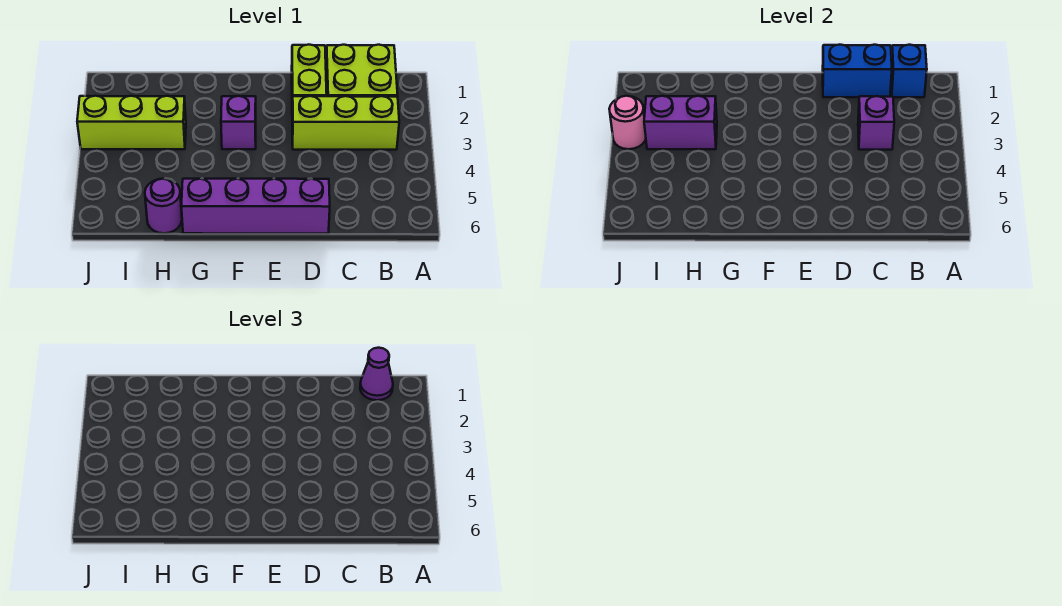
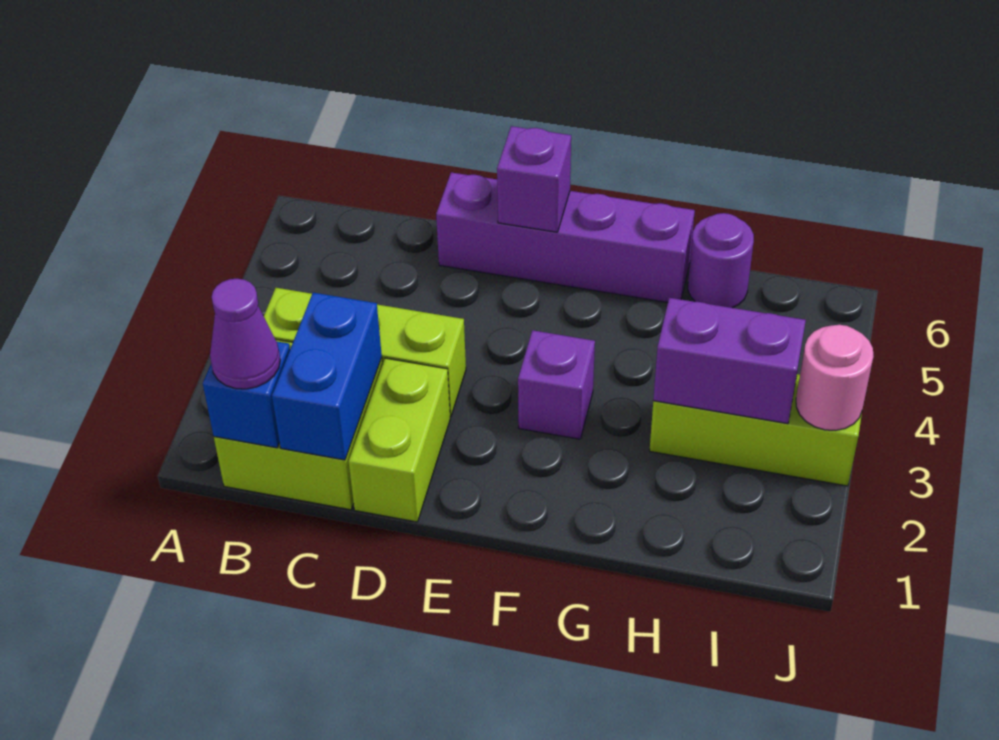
blue brick C1:D1 level 2 -> blue brick C1:C2 level 2
purple brick C3 level 2 -> purple brick E6 level 2

